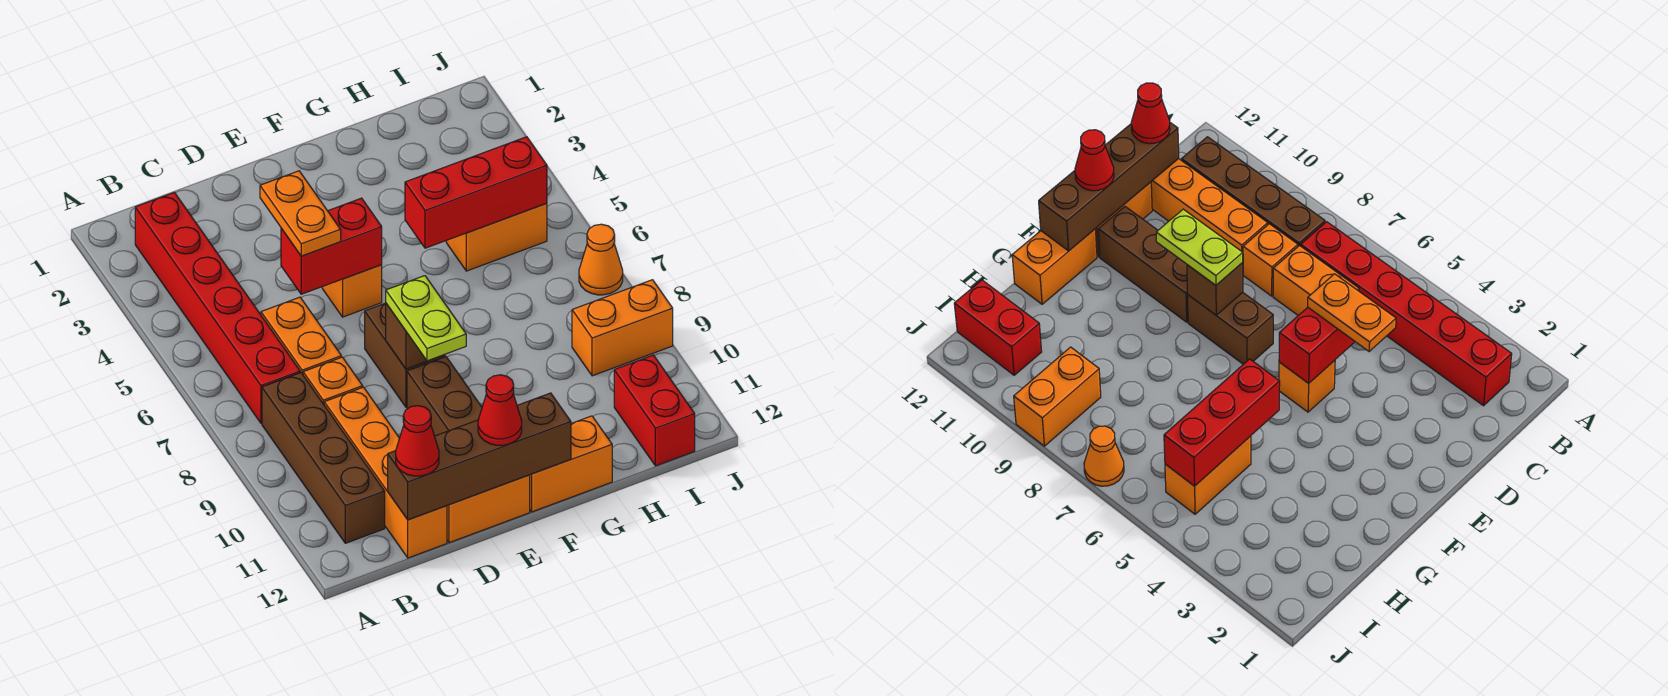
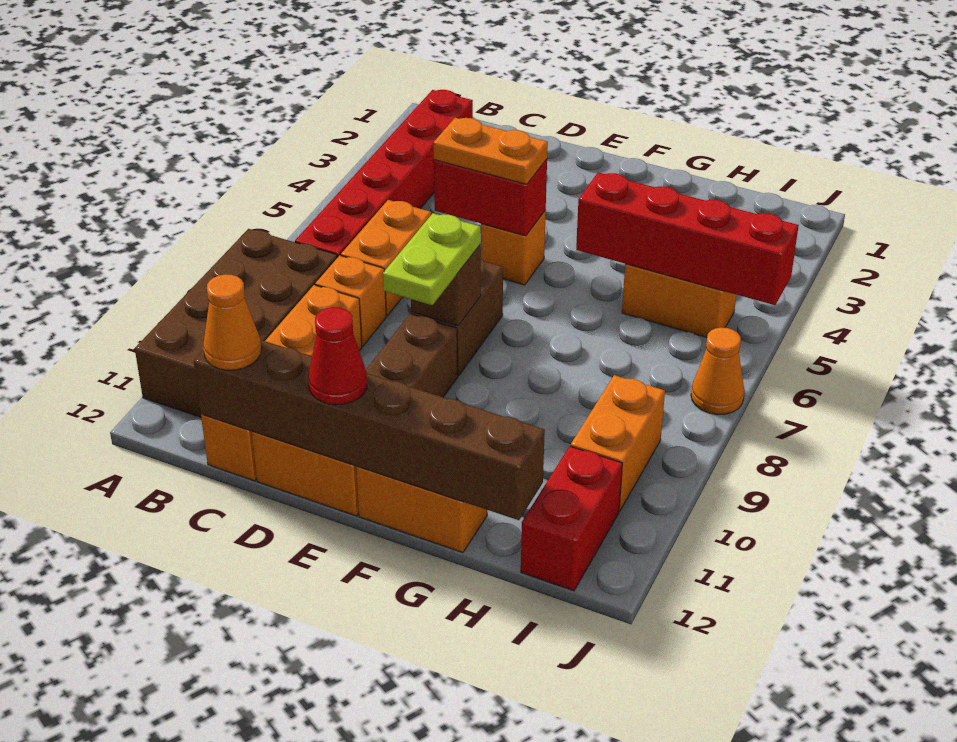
brown brick B8:B11 level 1 -> brown brick A8:B11 level 1
brown brick C12:F12 level 2 -> brown brick C12:H12 level 2
red cone C12 level 3 -> orange cone C12 level 3
orange plate D4:D5 level 3 -> orange plate D5:E5 level 3
red brick G5:I5 level 2 -> red brick G5:J5 level 2
orange brick I9:J9 level 1 -> orange brick I9:I10 level 1

